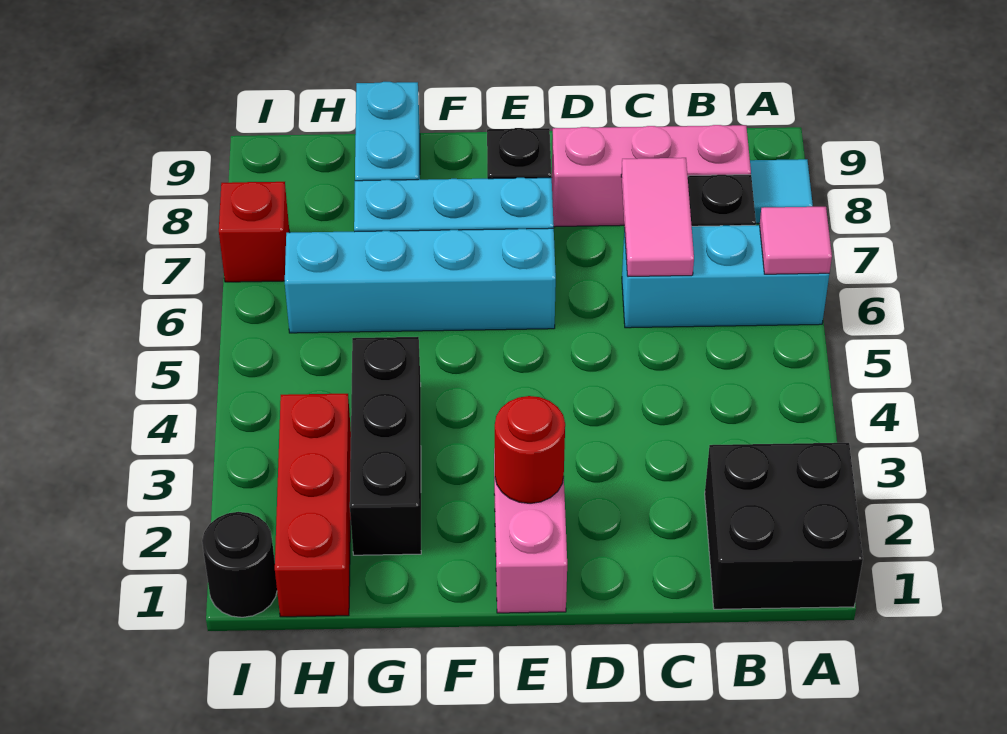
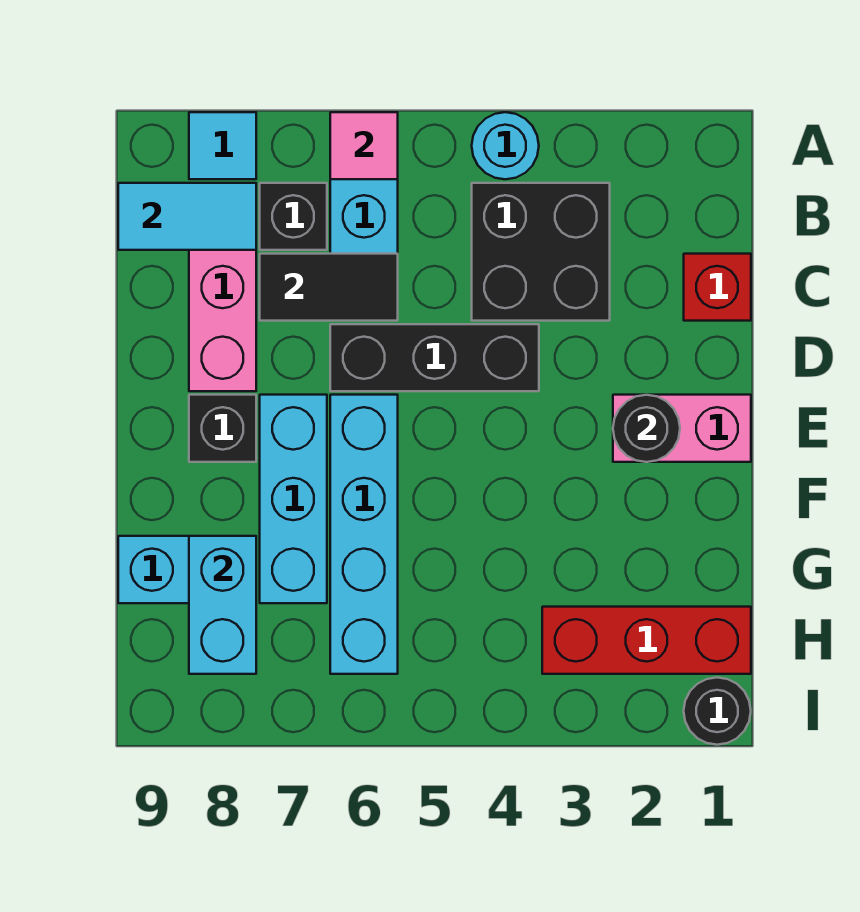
black brick A1:B2 level 1 -> black brick B3:C4 level 1
none -> cyan round brick A4 level 1
none -> cyan tile B8:B9 level 2
pink tile C6:C7 level 2 -> black tile C6:C7 level 2
red round brick E2 level 2 -> black round brick E2 level 2
black brick G2:G4 level 1 -> black brick D4:D6 level 1
none -> cyan brick G8:H8 level 2
red brick I7 level 1 -> red brick C1 level 1

